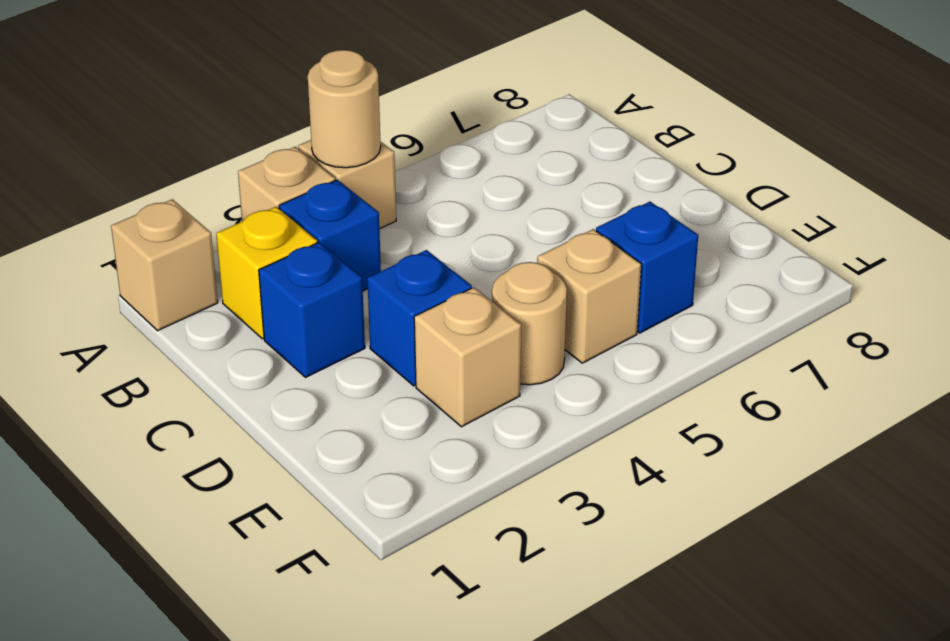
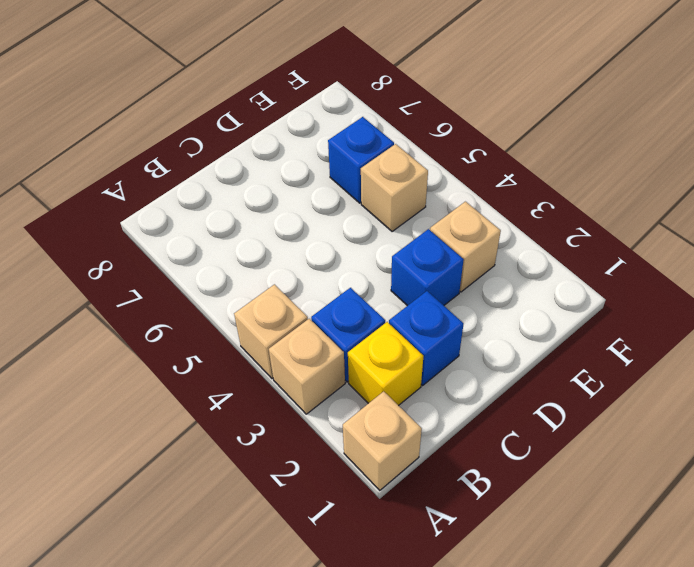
tan round brick A4 level 2 -> none
tan round brick E4 level 1 -> none

